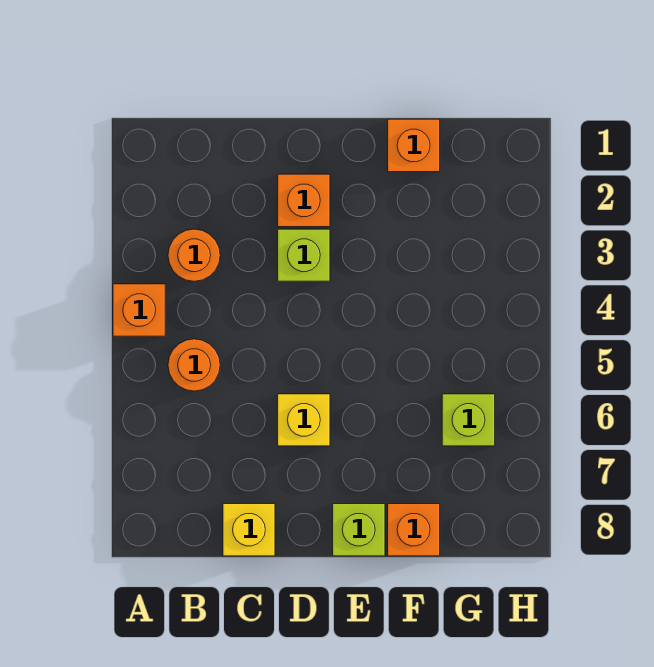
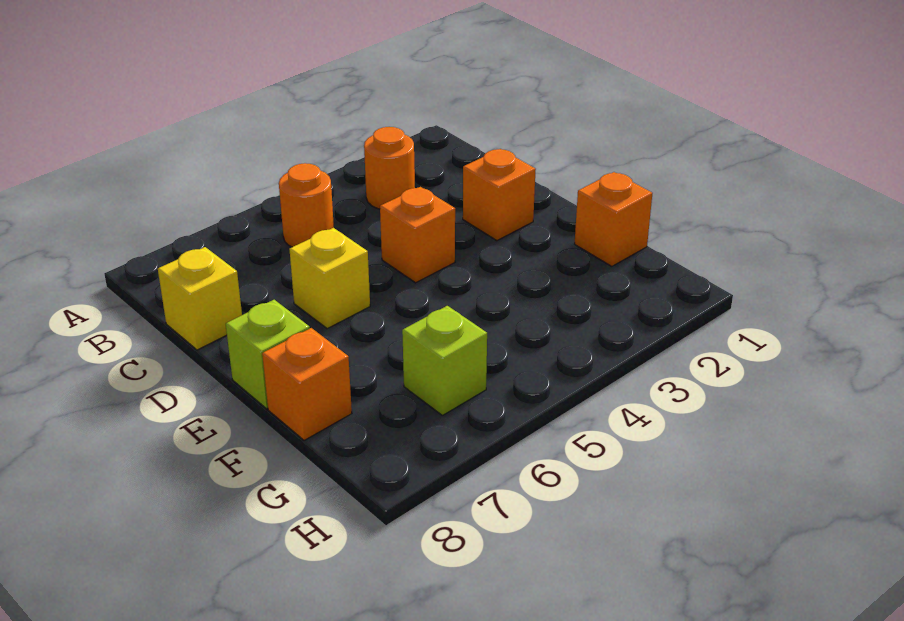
orange brick A4 level 1 -> orange brick D4 level 1
lime brick D3 level 1 -> none

